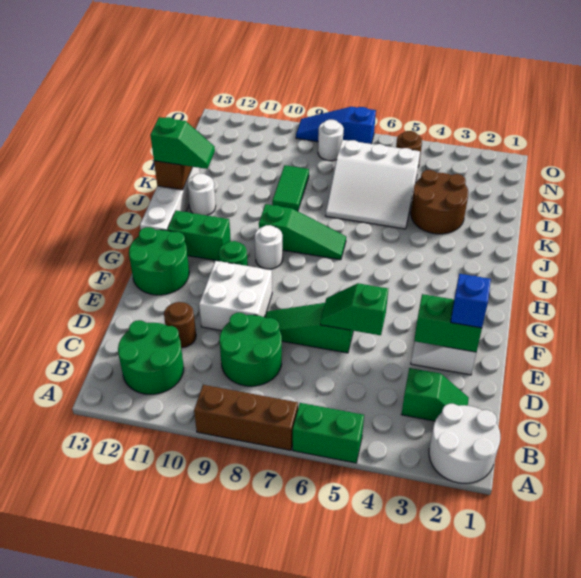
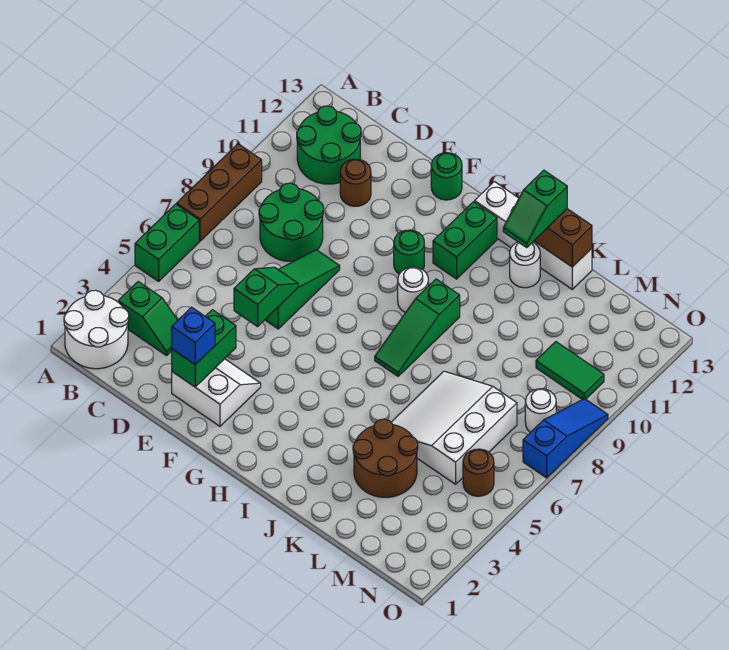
green slope C2:C3 level 1 top 3 -> green slope B3:C3 level 1 top B
white brick E9:F10 level 1 -> none
green round brick F12:G13 level 1 -> green round brick F13 level 1
green tile K9:L9 level 1 -> green tile M10:N10 level 1

